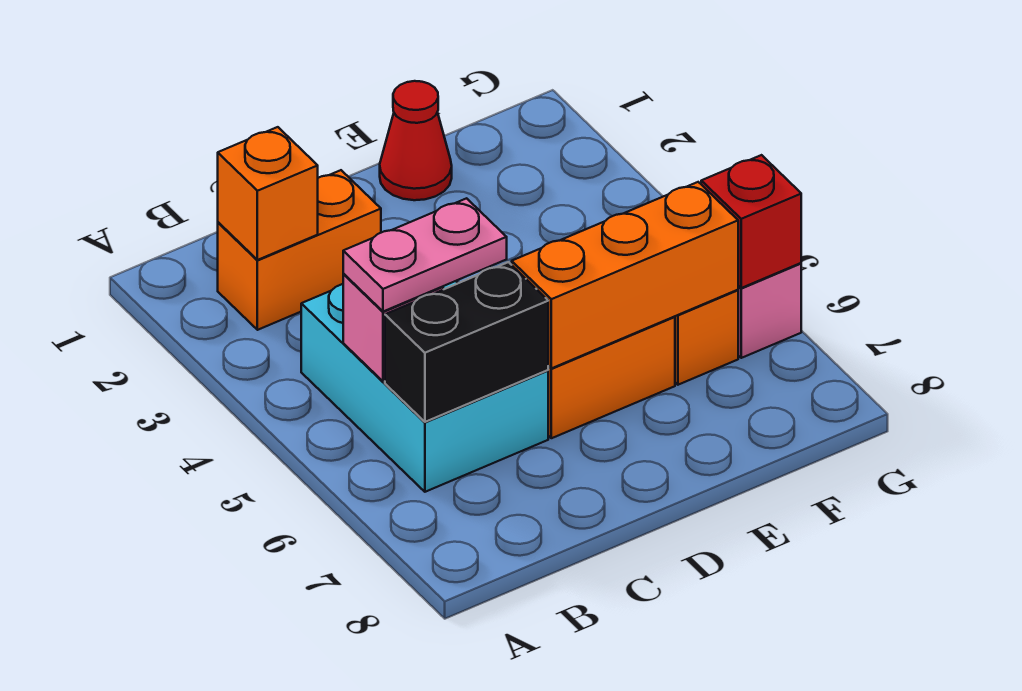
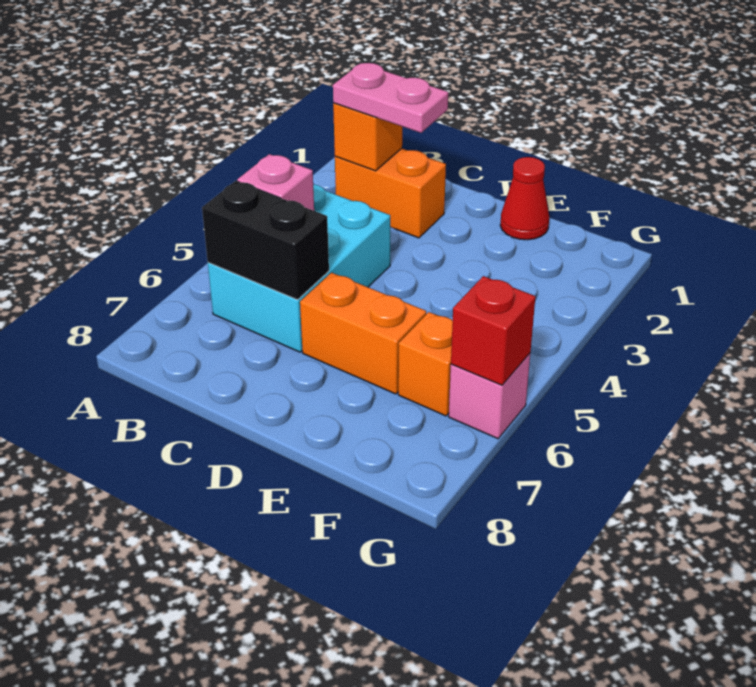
pink plate B5:C5 level 3 -> pink plate B2:C2 level 3
orange brick D6:F6 level 2 -> none

